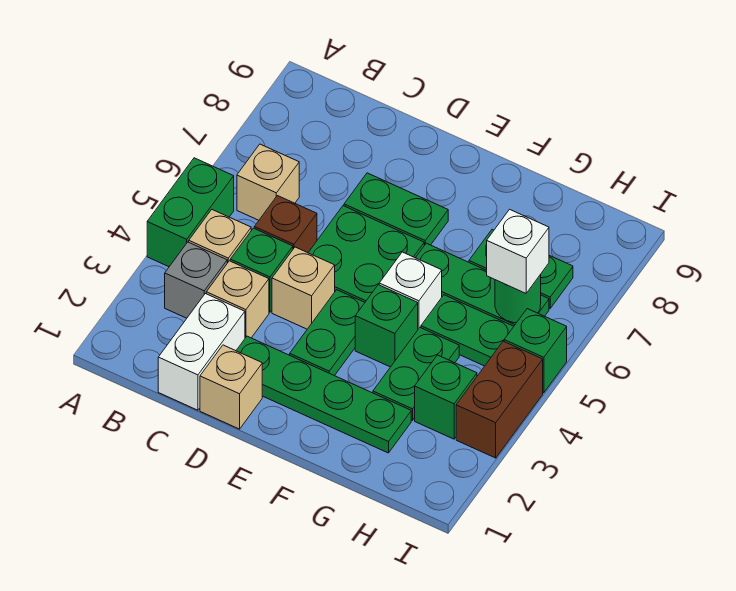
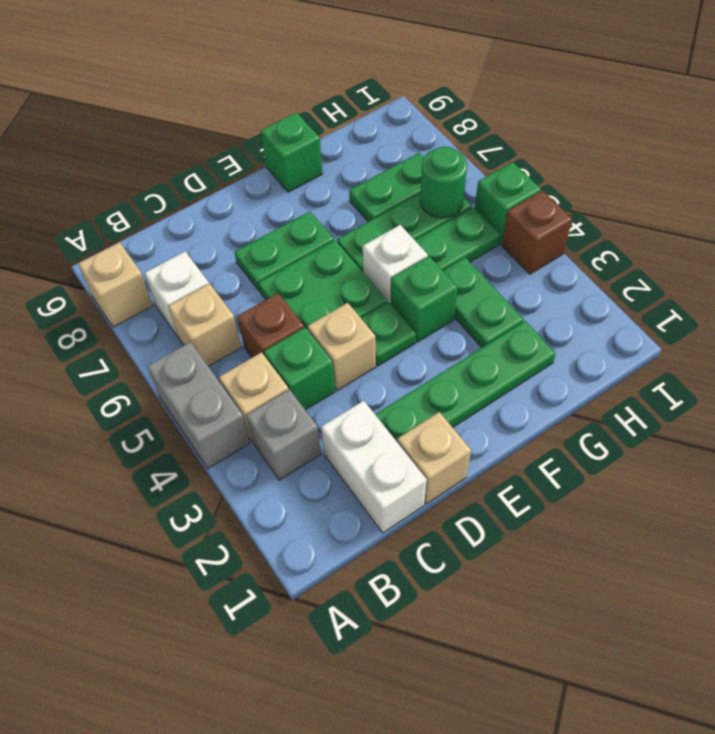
green brick A4:A5 level 1 -> grey brick A4:A5 level 1
tan brick C3 level 1 -> tan brick A8 level 1
green plate E3:E4 level 1 -> green plate E4 level 1
green brick H3 level 1 -> green brick F9 level 1
white brick H6 level 3 -> white brick B7 level 1
brown brick I3:I4 level 1 -> brown brick I4 level 1

